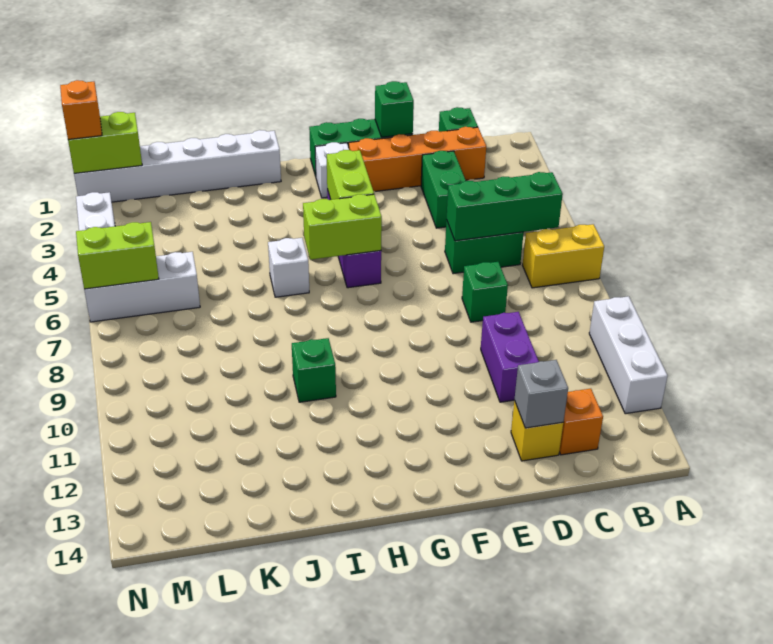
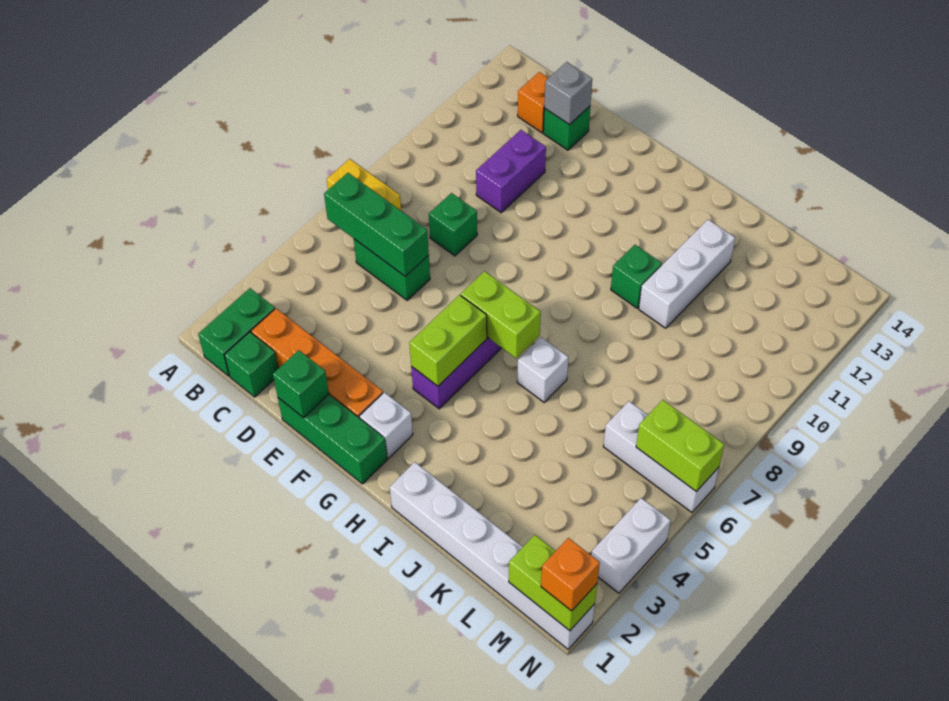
white brick A10:A12 level 1 -> white brick J10:J12 level 1
green brick D3:D4 level 1 -> green brick B1:B2 level 1
yellow brick D13 level 1 -> green brick D13 level 1

